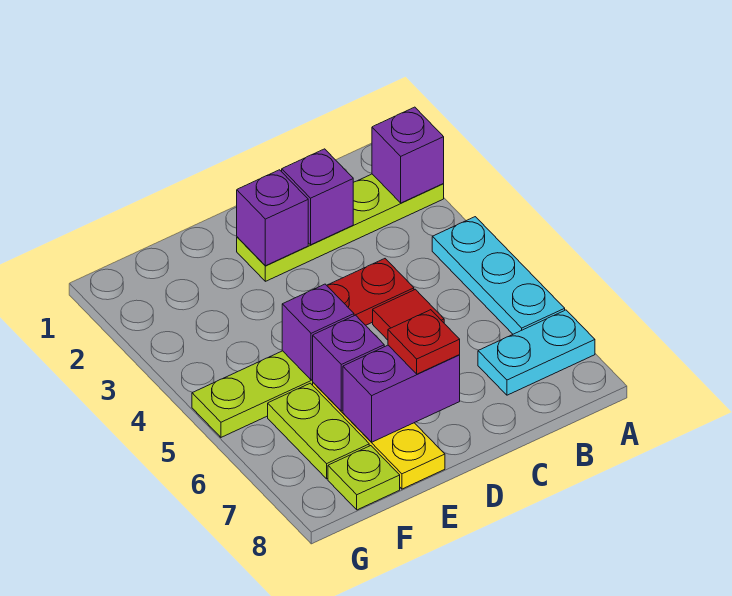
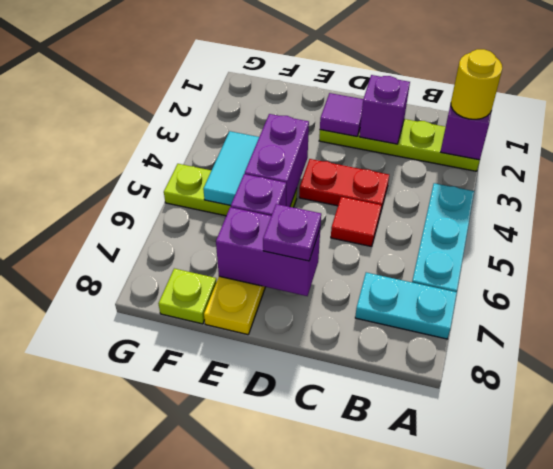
none -> yellow round brick A2 level 3
purple brick D2 level 2 -> purple tile D2 level 2
red plate D7 level 3 -> purple plate D7 level 3
purple brick E5 level 2 -> purple brick E4:E5 level 2
none -> cyan tile F4:F5 level 2
lime plate F6:F7 level 1 -> none

